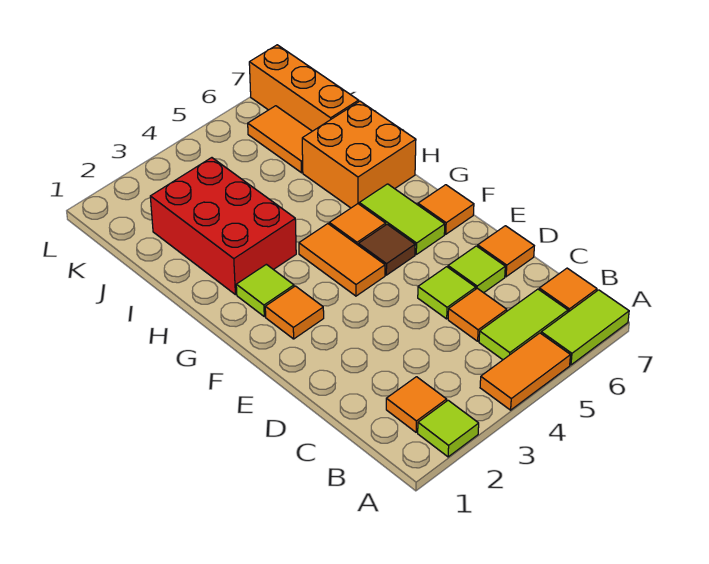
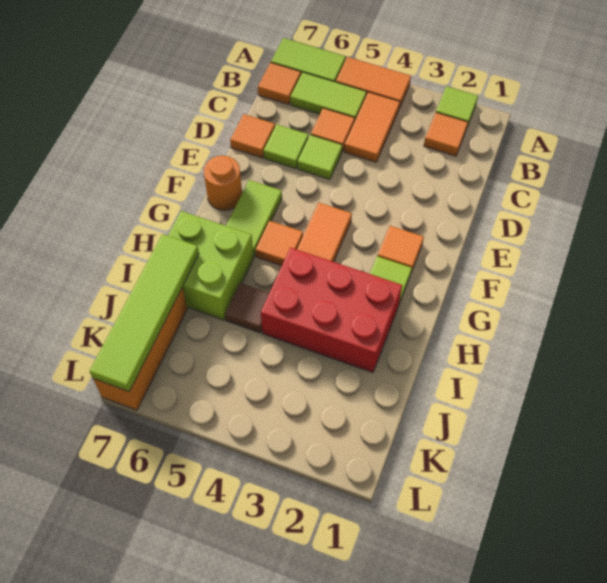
brown tile F5 level 1 -> brown tile I5 level 1
orange tile F7 level 1 -> orange round brick F7 level 1
red brick H2:J3 level 1 -> red brick H2:I4 level 1
orange brick H6:I7 level 1 -> lime brick H6:I7 level 1
none -> lime tile I7:L7 level 2
orange tile J6:K6 level 1 -> orange tile B4:C4 level 1

